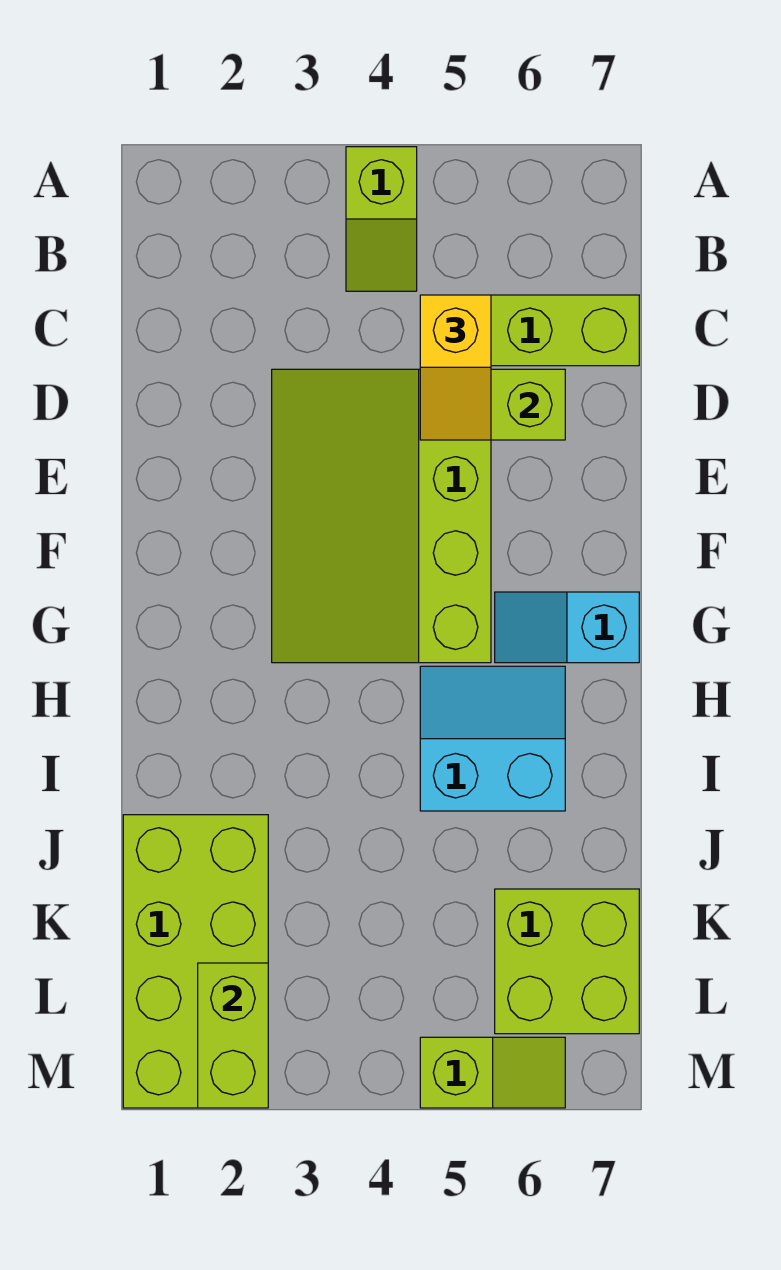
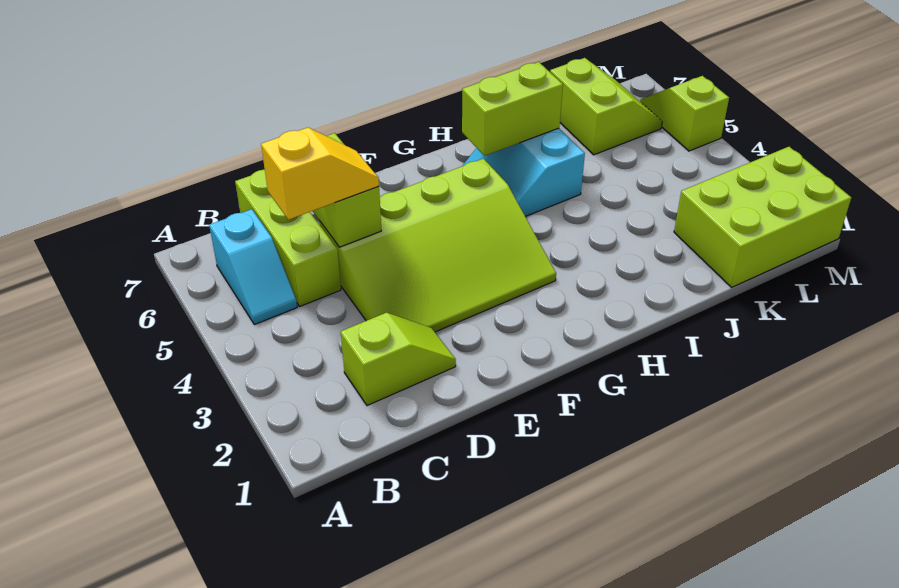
lime slope A4:B4 level 1 top A -> lime slope C2:D2 level 1 top C
cyan slope G6:G7 level 1 top 7 -> cyan slope B5:B6 level 1 top 6
lime brick J1:M2 level 1 -> lime brick K1:M2 level 1
lime brick K6:L7 level 1 -> lime slope K6:L7 level 1 top K
lime brick L2:M2 level 2 -> lime brick H6:I6 level 2

